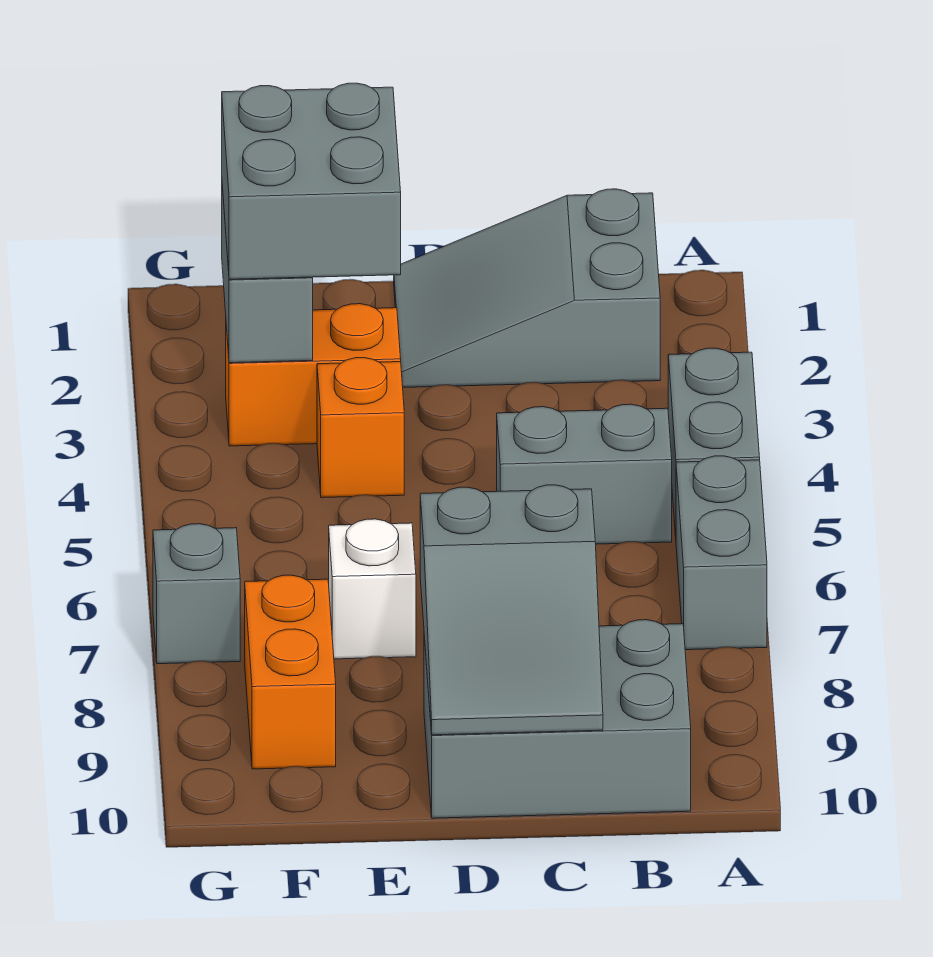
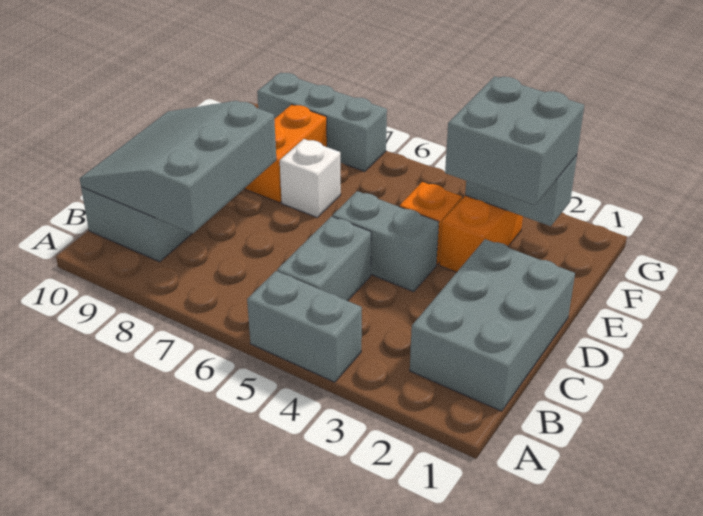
grey brick A6:A7 level 1 -> grey brick D4:D5 level 1
grey slope B1:D2 level 1 top B -> grey brick B1:D2 level 1
grey slope C8:D10 level 2 top 8 -> grey slope B8:D10 level 2 top 8
orange brick F8:F9 level 1 -> orange brick E8:F8 level 1
grey brick G7 level 1 -> grey brick G7:G9 level 1

